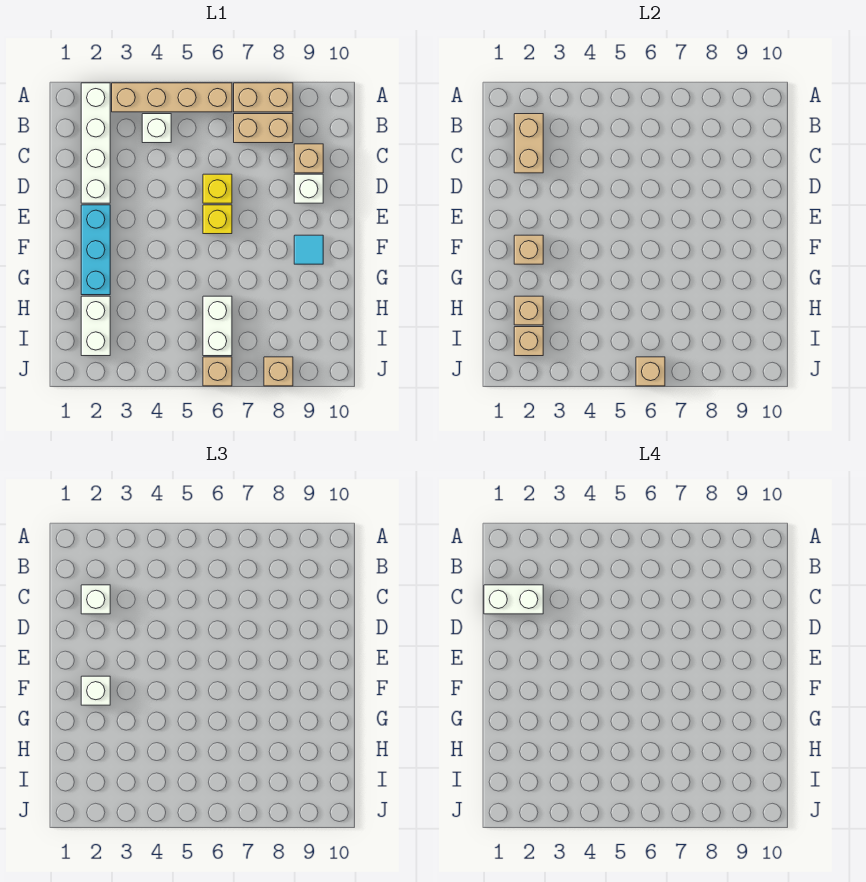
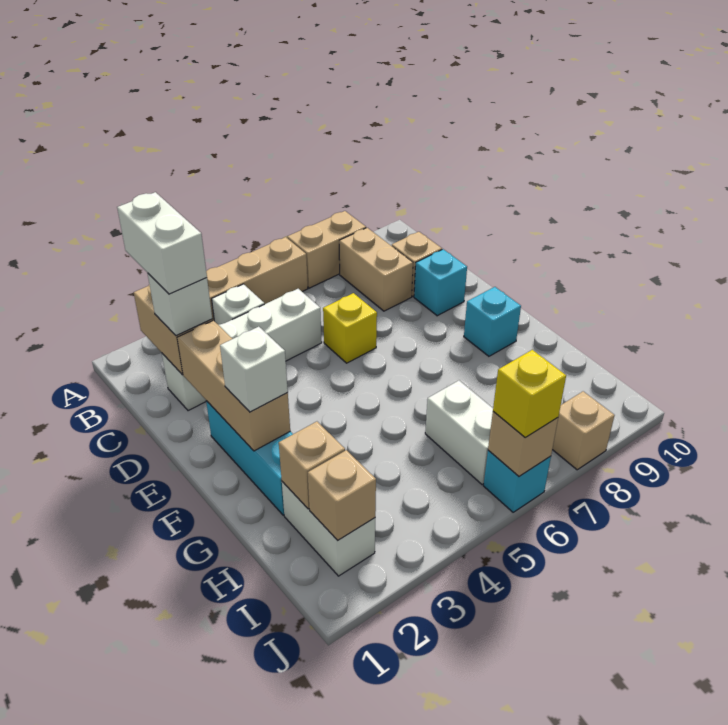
white brick A2:D2 level 1 -> white brick C2:C5 level 1
tan brick B7:B8 level 1 -> tan brick B8:C8 level 1
white brick C1:C2 level 4 -> white brick B2:C2 level 4
white brick D9 level 1 -> cyan brick D9 level 1
yellow brick E6 level 1 -> yellow brick J6 level 3
tan brick F2 level 2 -> tan brick D2:F2 level 2
cyan tile F9 level 1 -> cyan brick F9 level 1
tan brick J6 level 1 -> cyan brick J6 level 1

